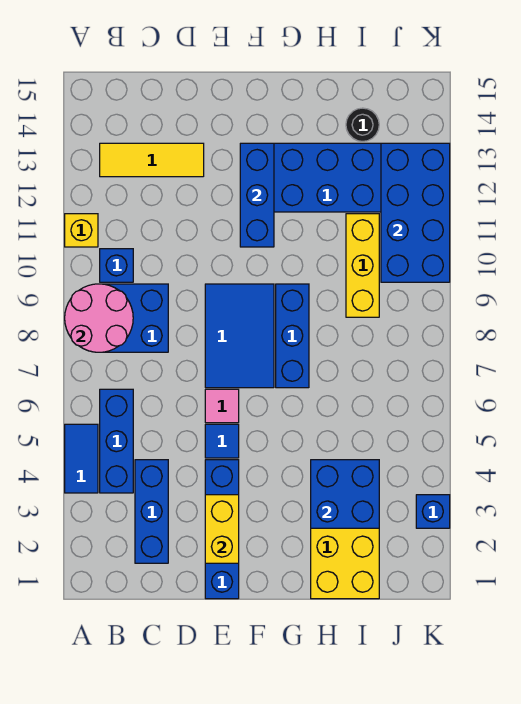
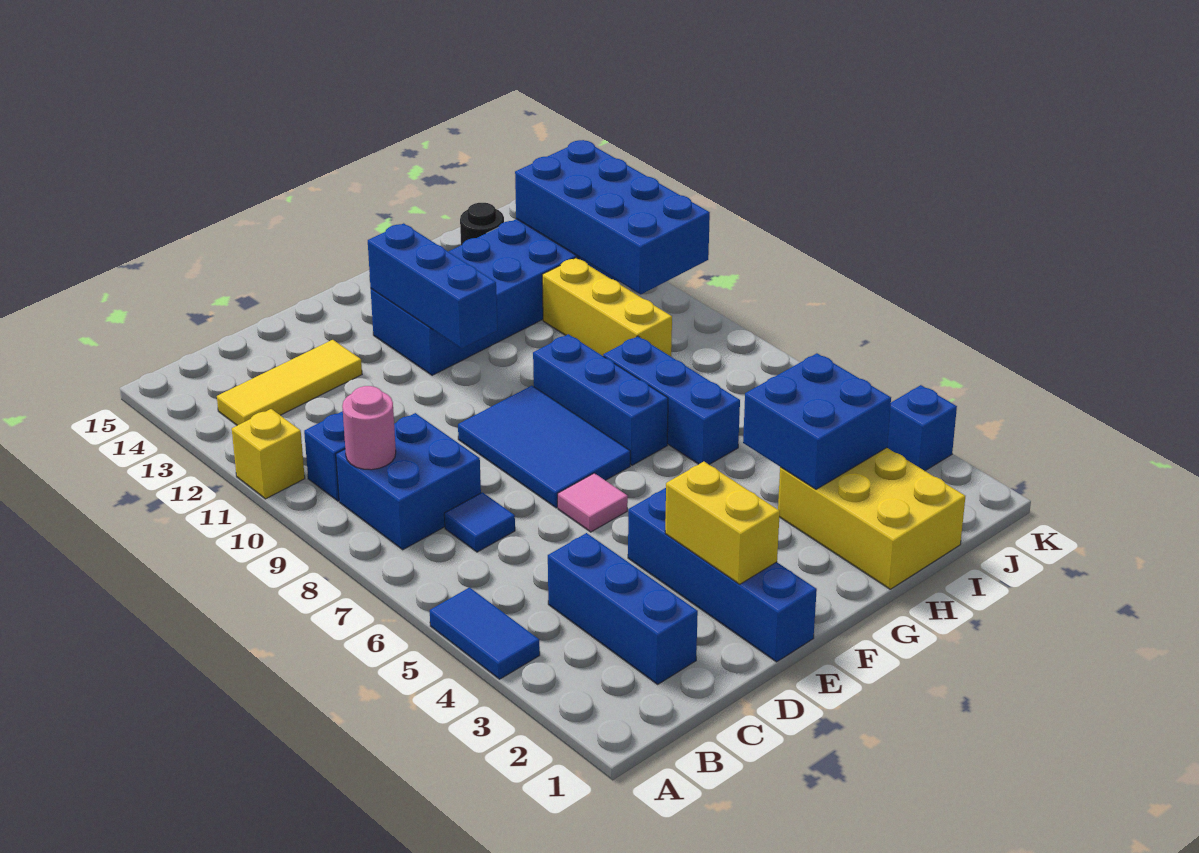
pink round brick A8:B9 level 2 -> pink round brick B9 level 2
blue brick B4:B6 level 1 -> blue brick H6:H8 level 1
blue tile E5 level 1 -> blue tile C7 level 1

